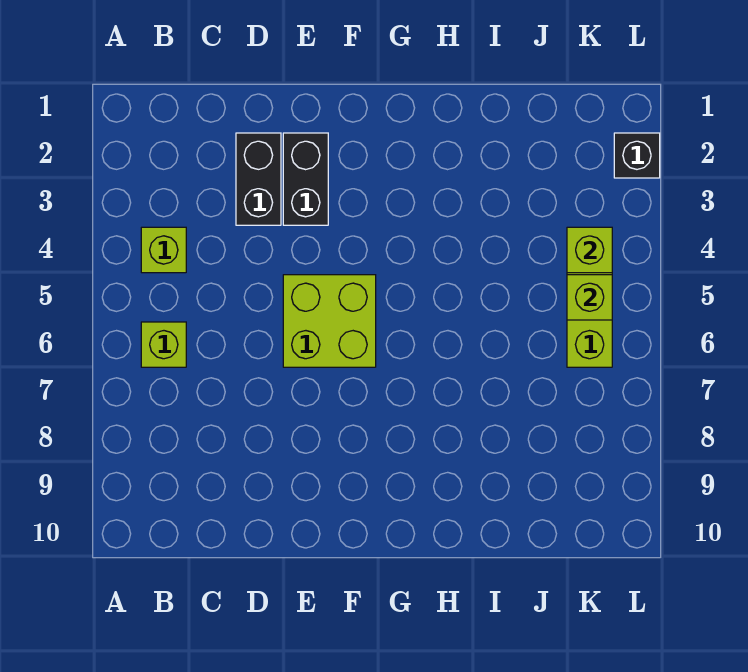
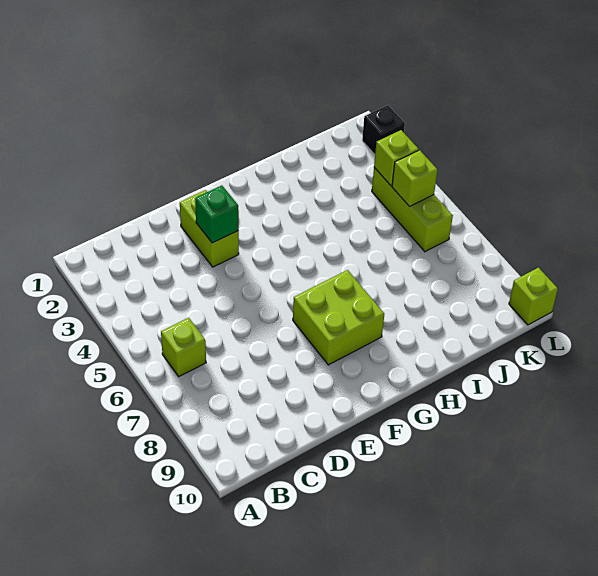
lime brick B4 level 1 -> lime brick L10 level 1
black brick D2:D3 level 1 -> none
black brick E2:E3 level 1 -> lime brick E2:E3 level 1
none -> green brick E3 level 2
lime brick E5:F6 level 1 -> lime brick F7:G8 level 1

